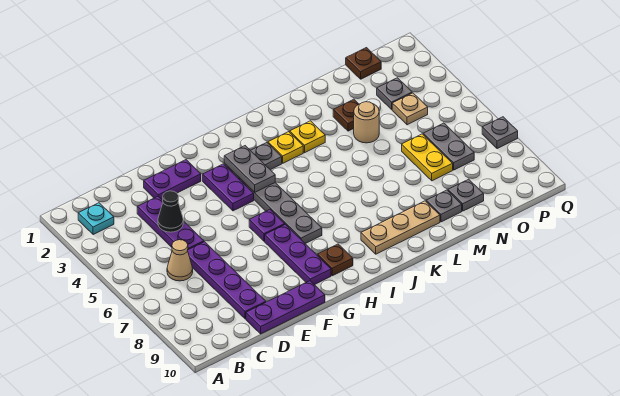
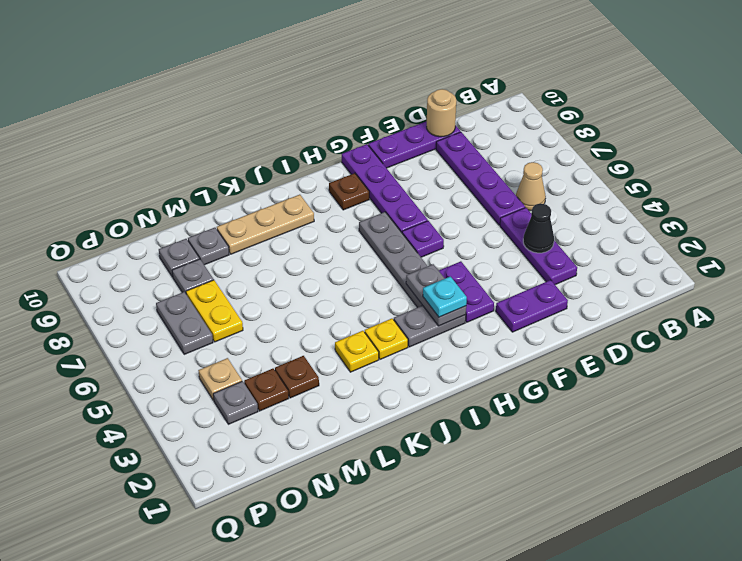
cyan plate B2 level 1 -> cyan plate H3 level 3
purple plate G7:G9 level 1 -> purple plate G7:G10 level 1
tan round brick M4 level 1 -> tan round brick D10 level 2
brown plate O1 level 1 -> brown plate N3 level 1
grey plate Q7 level 1 -> grey plate N8 level 1

